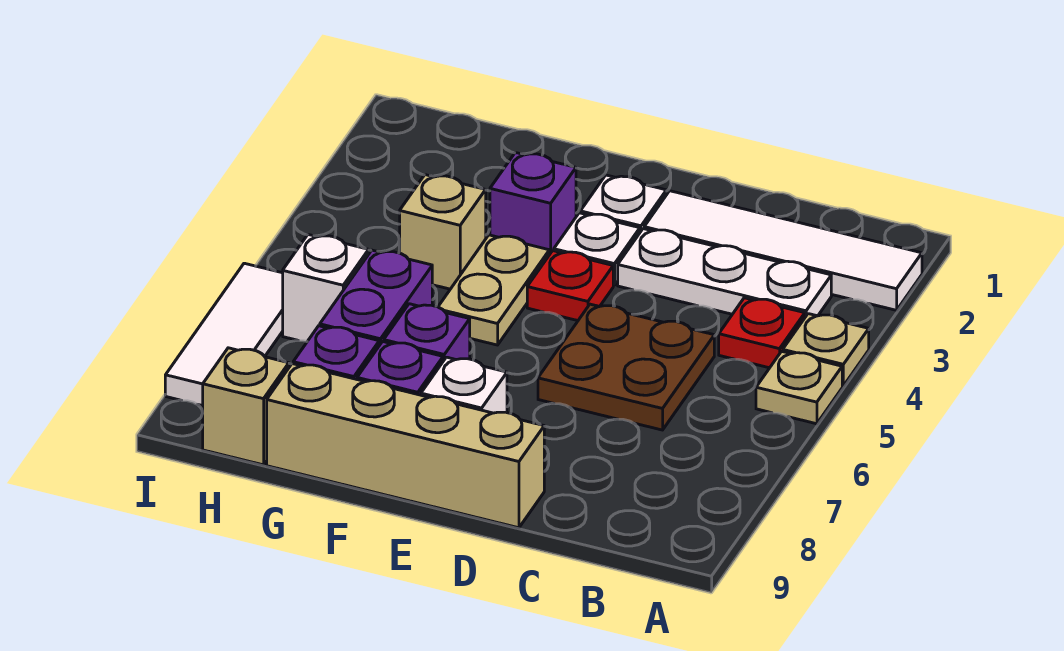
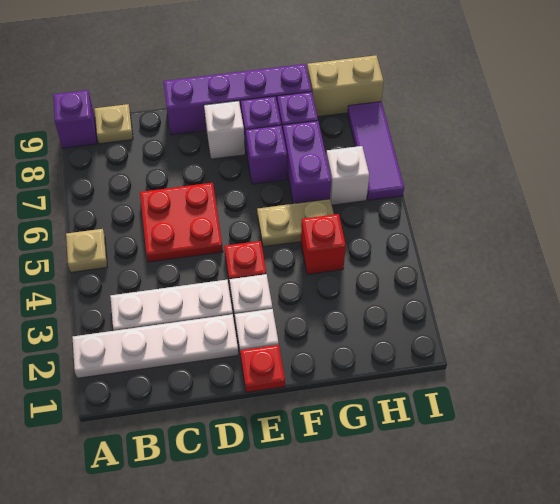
white tile A2:D2 level 1 -> white plate A2:D2 level 1
tan plate A4 level 1 -> tan plate B9 level 1
red plate B4 level 1 -> red plate E1 level 1
brown plate C5:D6 level 1 -> red plate C5:D6 level 1
tan brick D9:G9 level 1 -> purple brick D9:G9 level 1
purple brick F3 level 1 -> purple brick A9 level 1
tan plate F4:F5 level 1 -> tan plate F5:G5 level 1
tan brick G4 level 1 -> red brick G4 level 1
tan brick H9 level 1 -> tan brick H9:I9 level 1
white tile I6:I8 level 1 -> purple tile I6:I8 level 1

